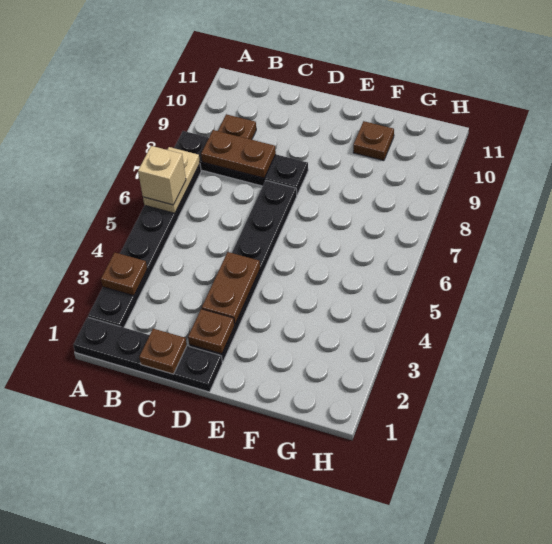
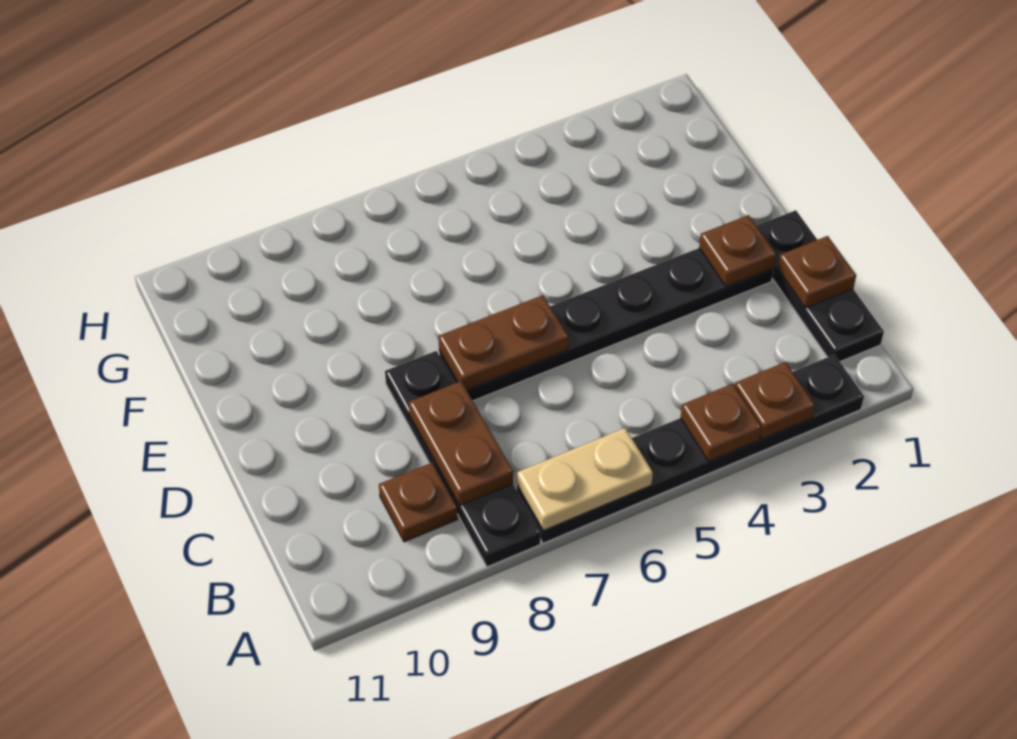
black plate A1:D1 level 1 -> black plate B1:D1 level 1
tan brick A6 level 3 -> none
brown plate D3:D4 level 2 -> brown plate D6:D7 level 2
brown plate F10 level 1 -> brown plate A4 level 2

